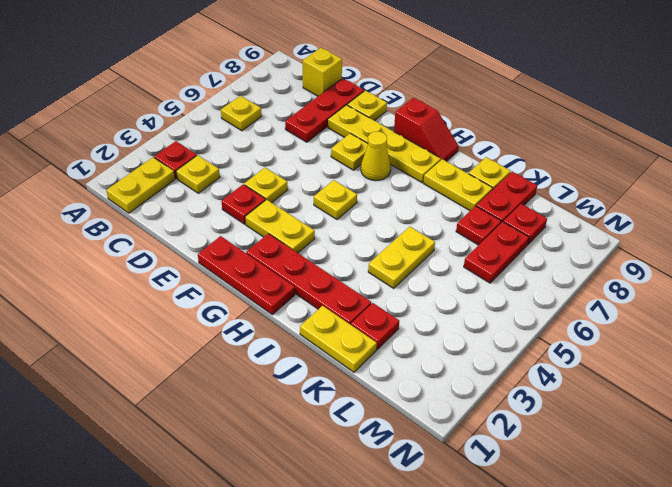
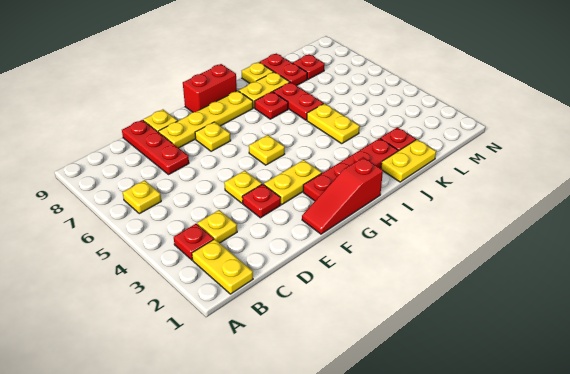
yellow brick C9 level 1 -> none
red plate F1:H1 level 1 -> red slope F1:H1 level 1 top H
yellow cone G7 level 1 -> none
red slope G9:H9 level 1 top G -> red brick G9:H9 level 1
red plate K7 level 1 -> red plate I7 level 1
red plate L6:L7 level 1 -> red plate J6:J7 level 1

